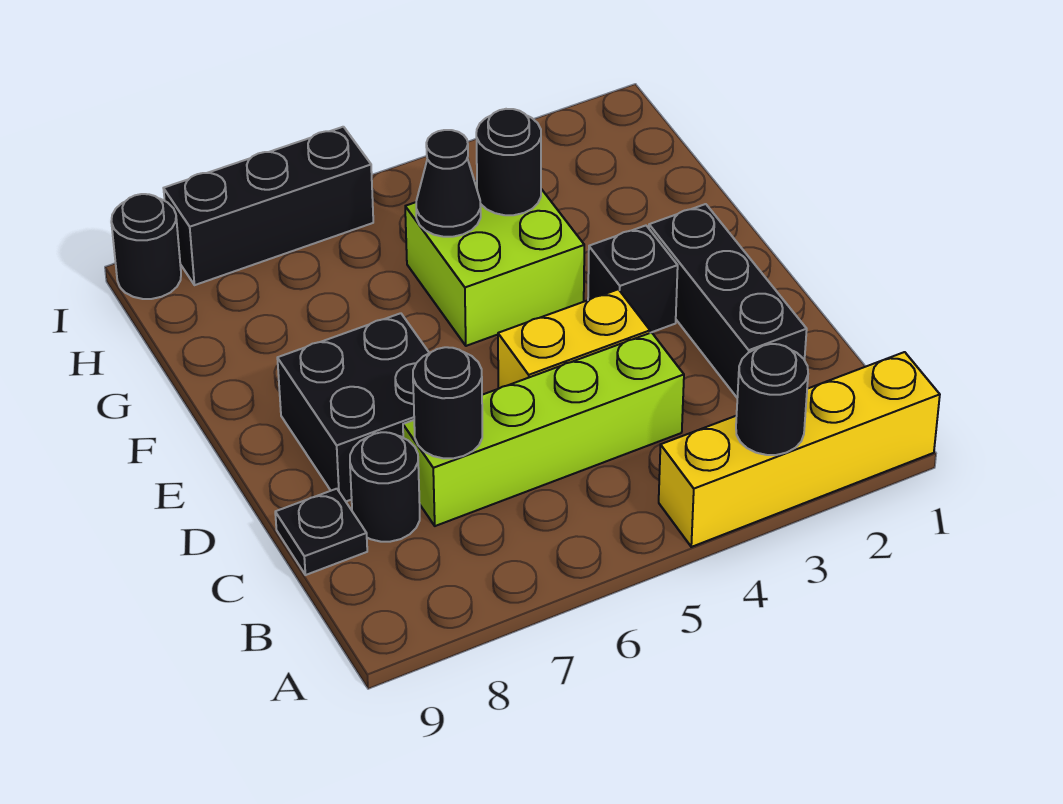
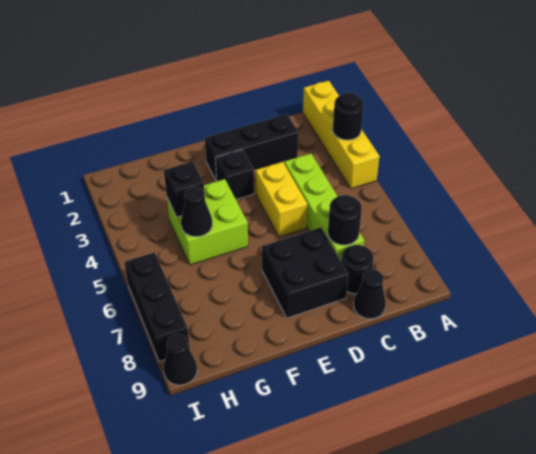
black plate C9 level 1 -> black cone C9 level 1
black round brick G4 level 2 -> black brick G4 level 2
black round brick I9 level 1 -> black cone I9 level 1

